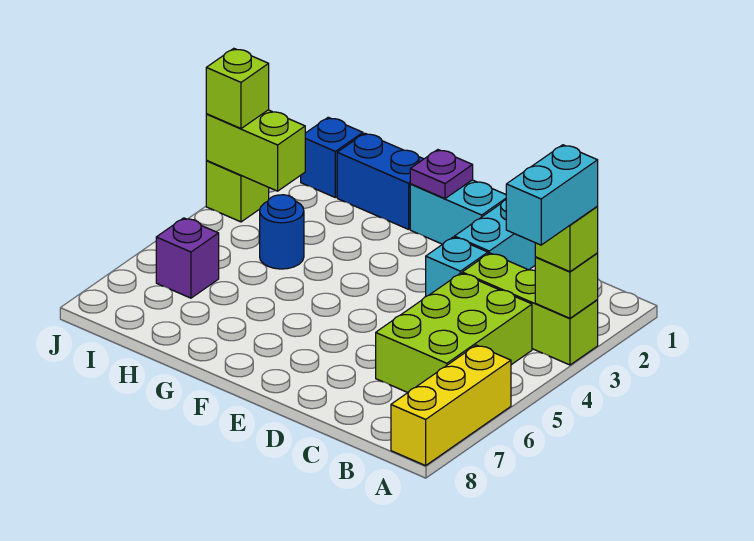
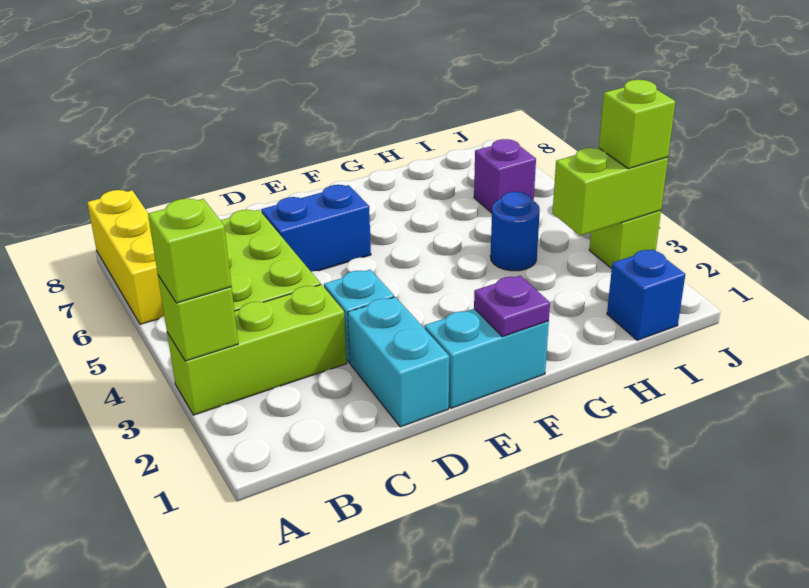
cyan brick A3:A4 level 4 -> none
blue brick G1:H1 level 1 -> blue brick D6:E6 level 1

